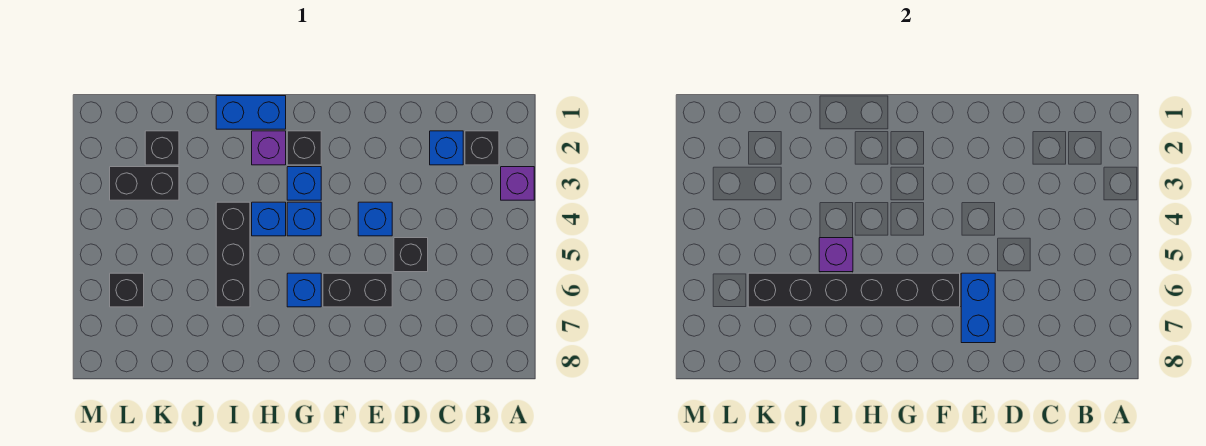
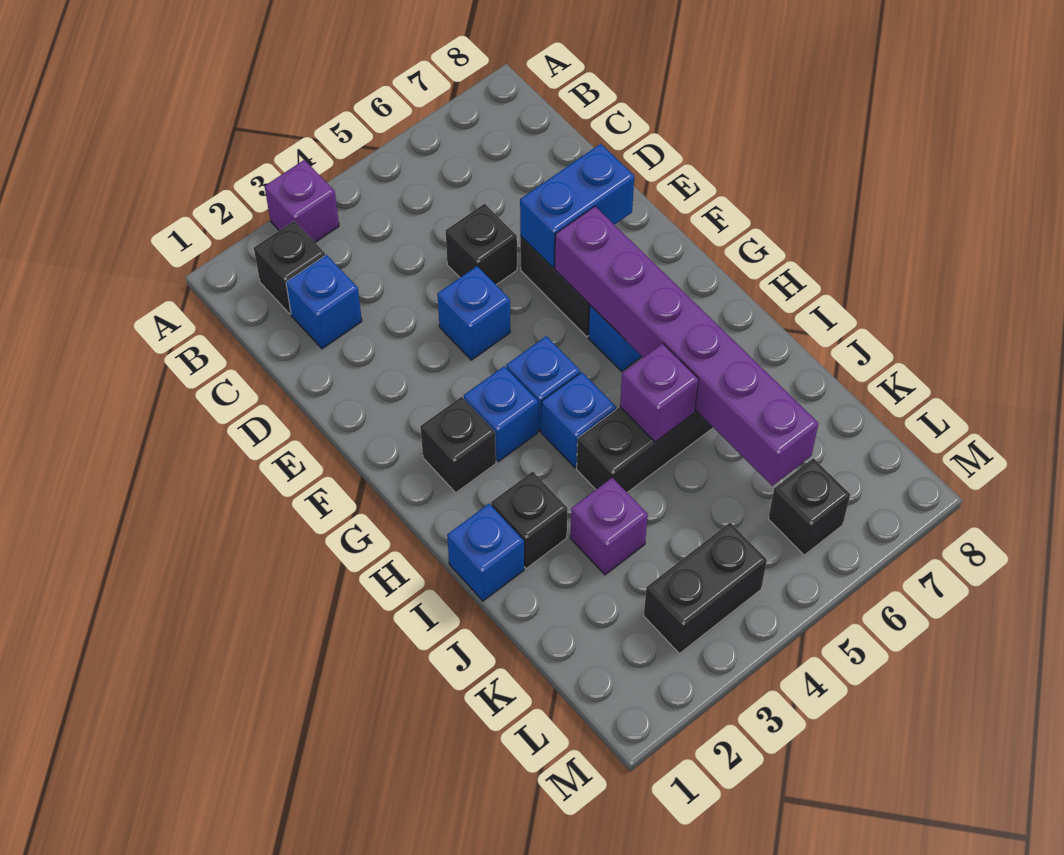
black brick F6:K6 level 2 -> purple brick F6:K6 level 2
blue brick H1:I1 level 1 -> blue brick I1 level 1
purple brick H2 level 1 -> purple brick J3 level 1
black brick K2 level 1 -> black brick I2 level 1
black brick K3:L3 level 1 -> black brick L3:L4 level 1

